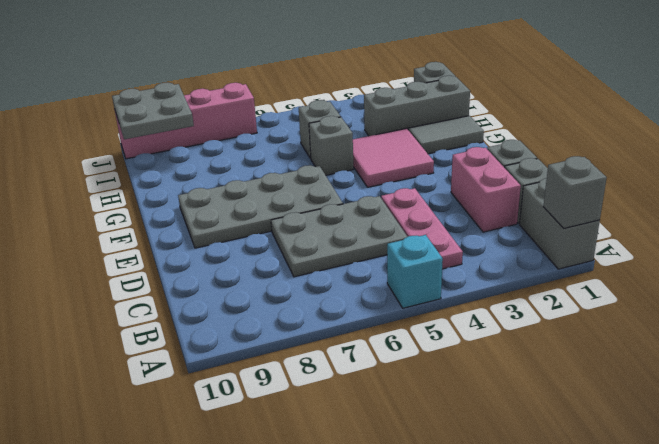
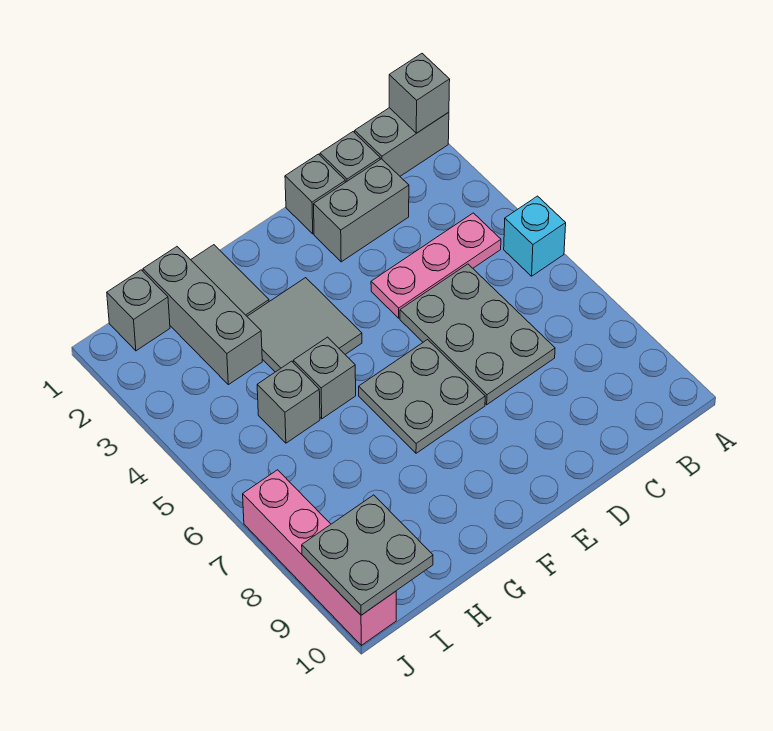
pink brick C2:D2 level 1 -> grey brick C2:D2 level 1
grey plate E6:F9 level 1 -> grey plate E6:F7 level 1
pink tile F3:G4 level 1 -> grey tile F3:G4 level 1

